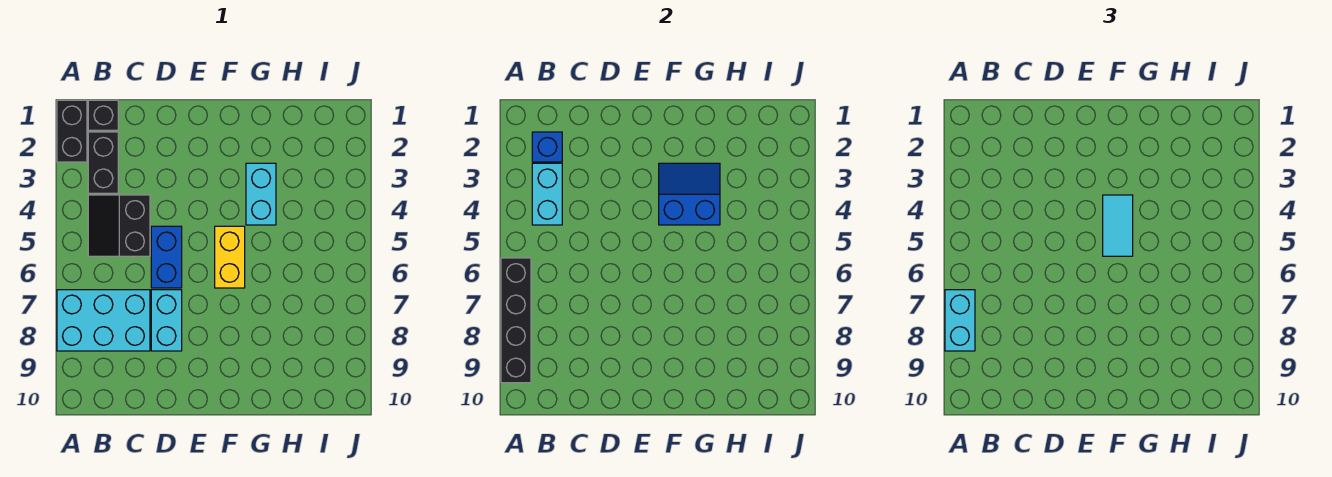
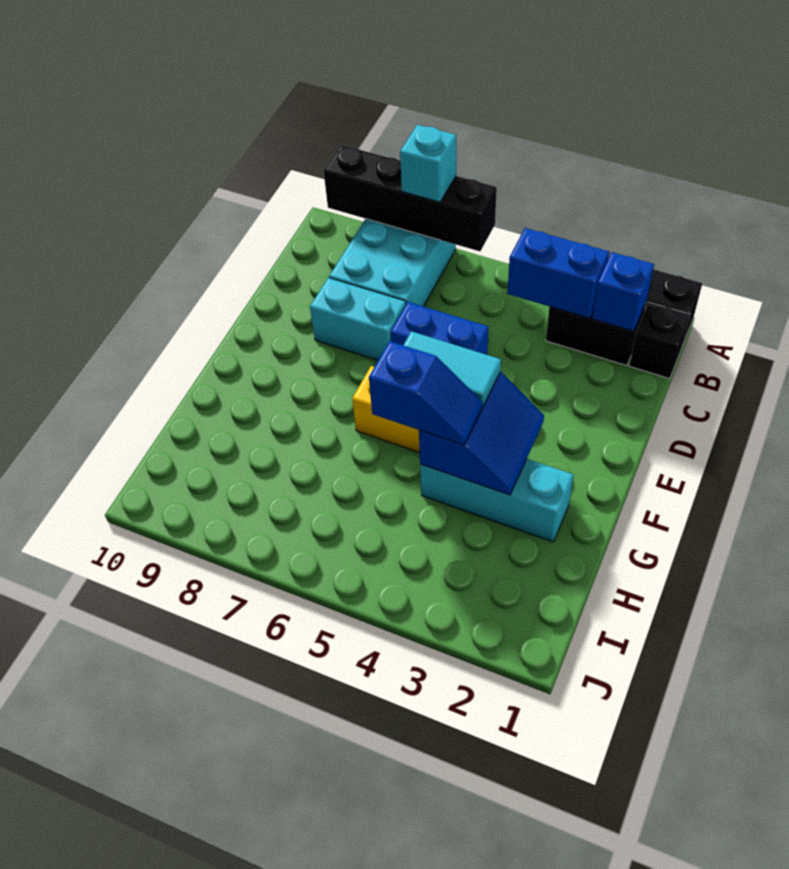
cyan brick A7:A8 level 3 -> cyan brick A7 level 3
cyan brick B3:B4 level 2 -> blue brick B3:B4 level 2
black slope B4:C5 level 1 top C -> none
cyan brick G3:G4 level 1 -> cyan brick G2:G4 level 1
none -> blue slope G4:G5 level 3 top 5

